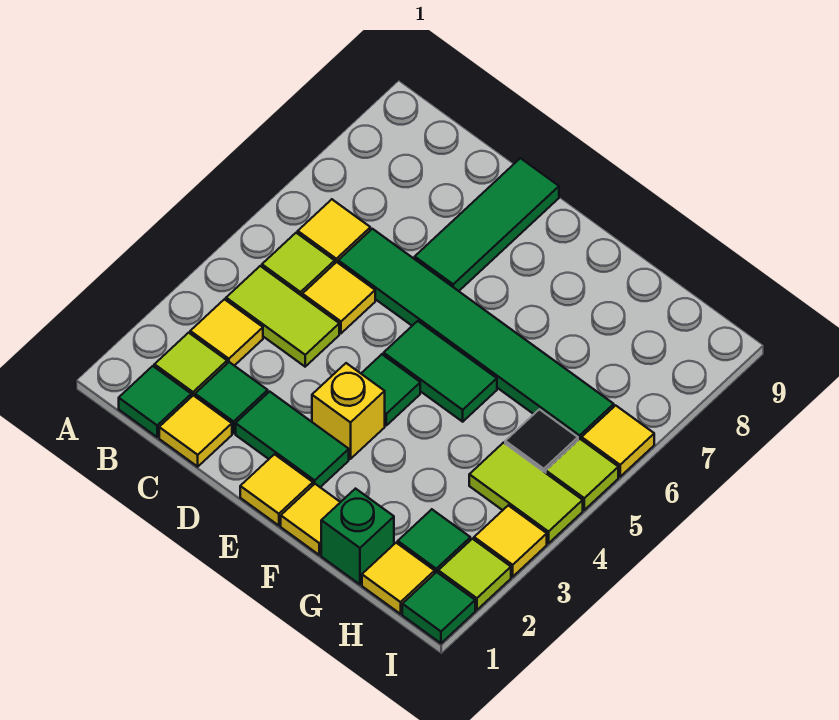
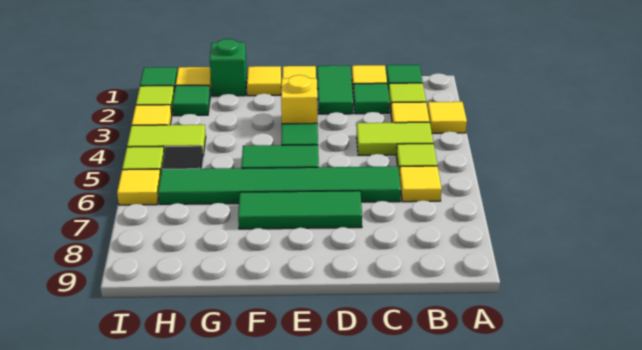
yellow tile C5 level 1 -> yellow tile A3 level 1
green tile D2:E2 level 1 -> green tile D1:D2 level 1
green tile D7:D9 level 1 -> green tile D7:F7 level 1

